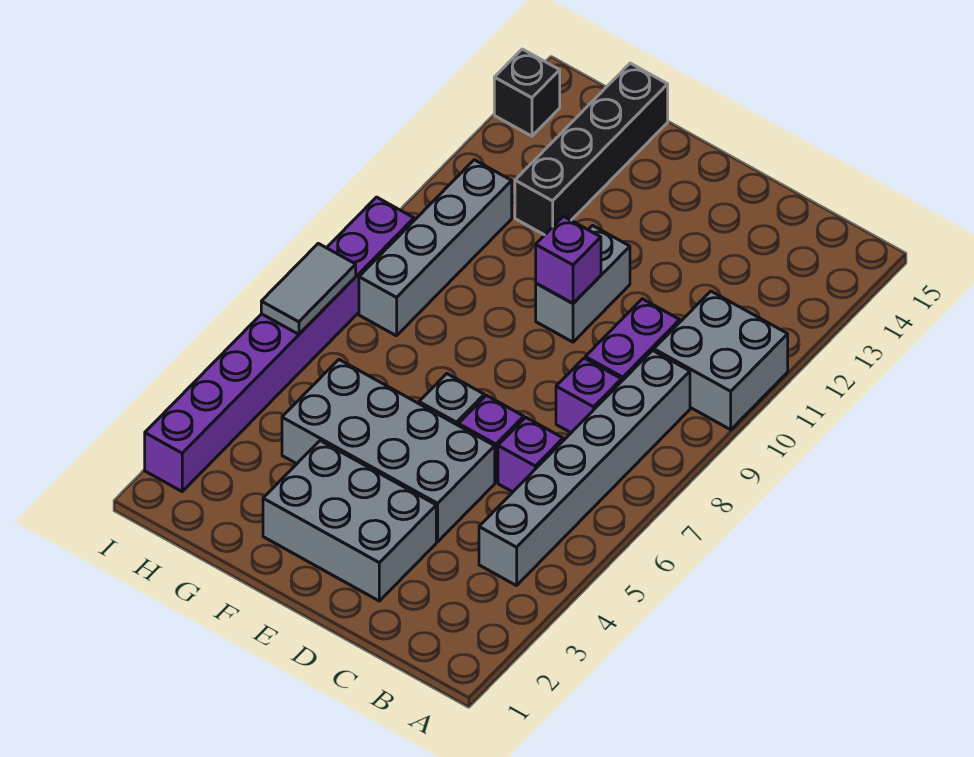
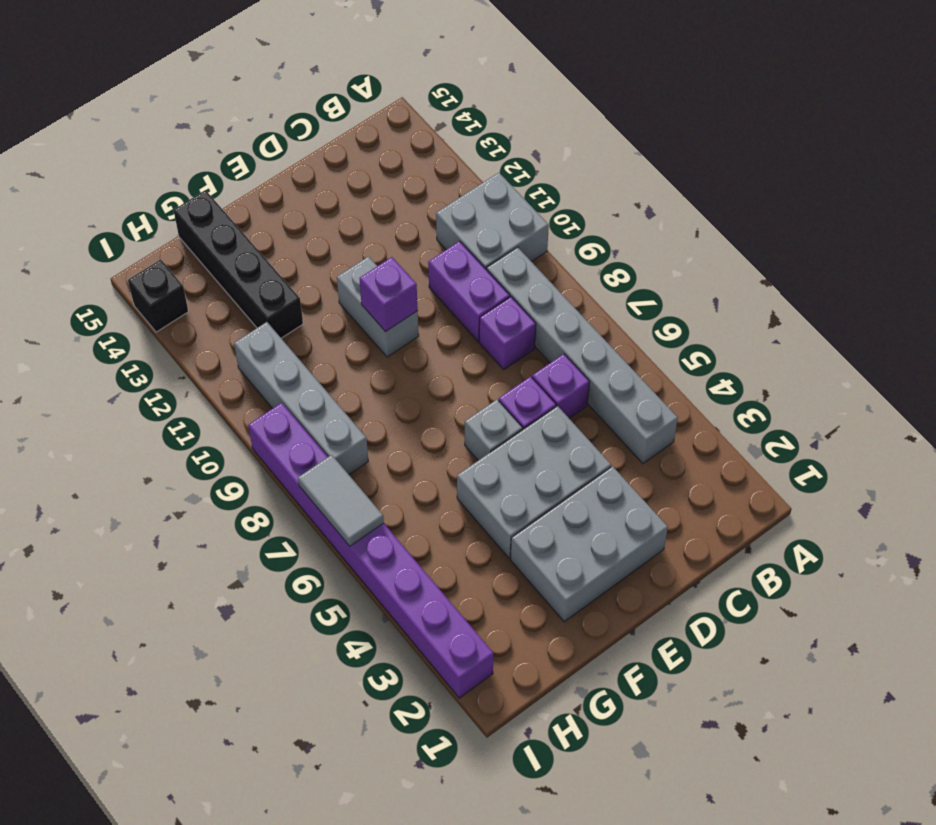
grey brick D4:G5 level 1 -> grey brick D4:F5 level 1

